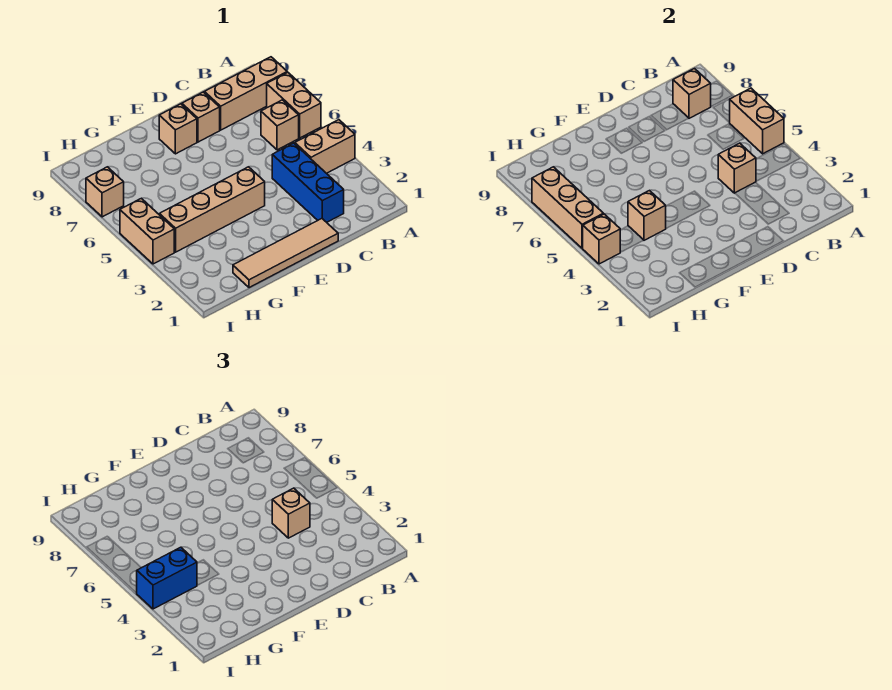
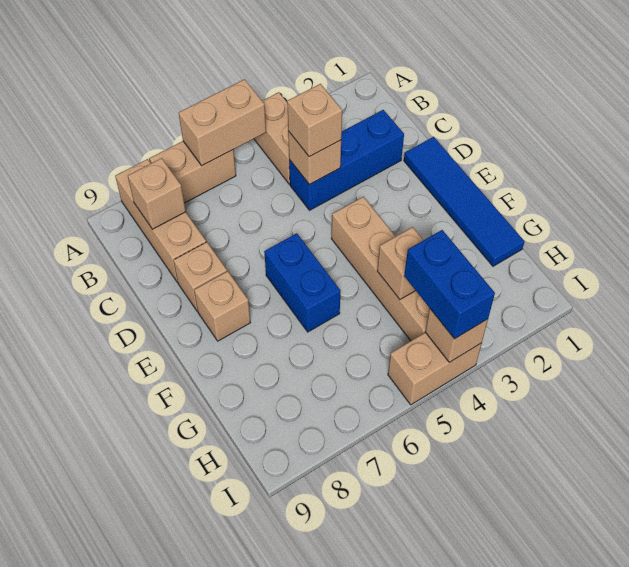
tan brick B6 level 1 -> none
tan tile D1:G1 level 1 -> blue tile D1:G1 level 1
none -> blue brick E6:F6 level 1
tan brick I5:I7 level 2 -> none
tan brick I7 level 1 -> none

